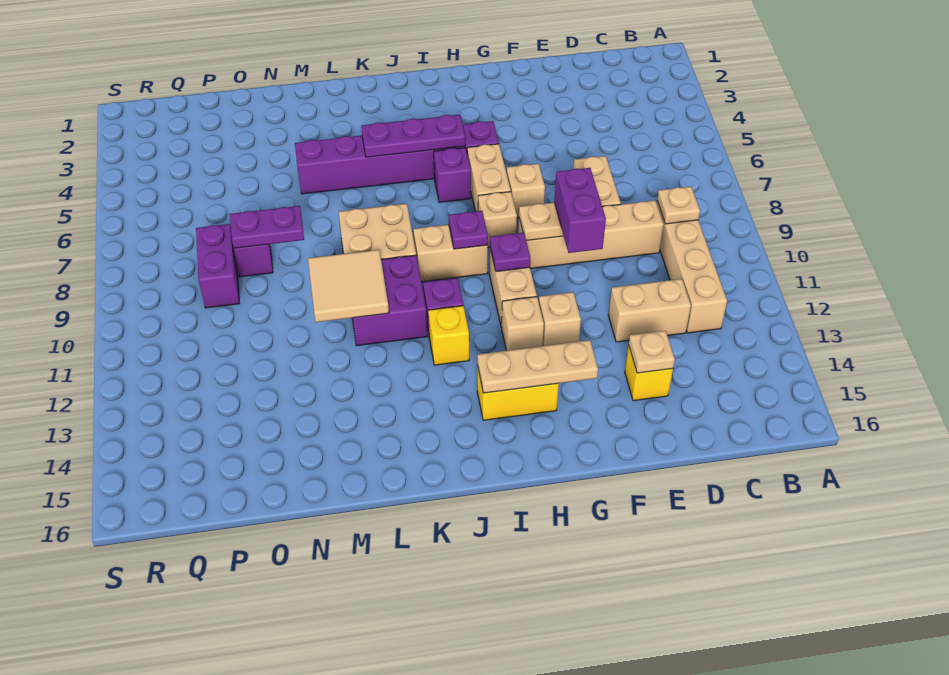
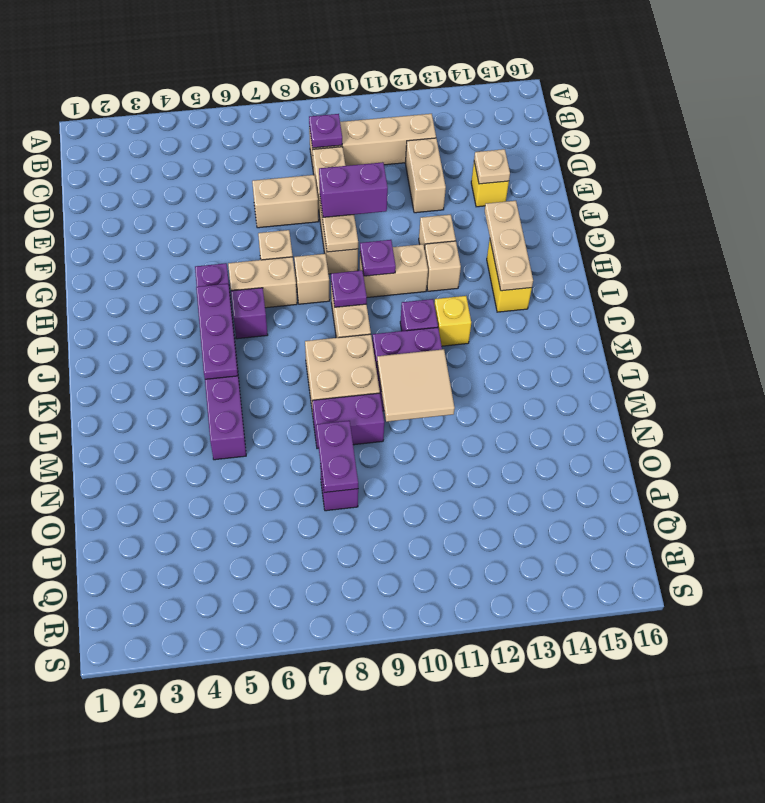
tan plate C9 level 2 -> purple plate C9 level 2
purple brick P8:P9 level 1 -> purple brick M8:M9 level 1

